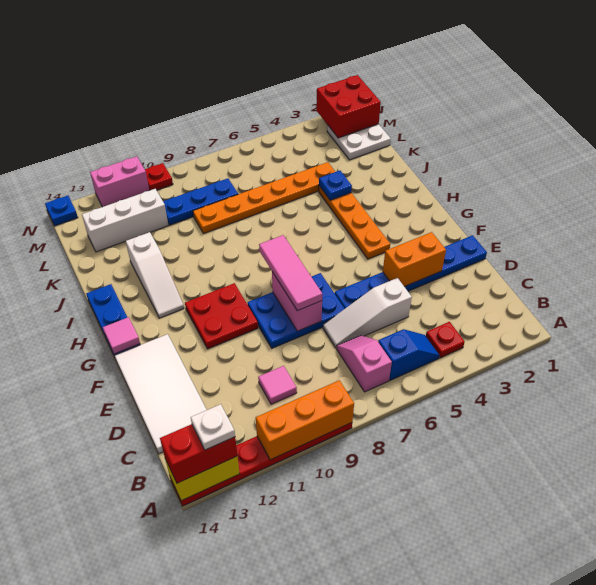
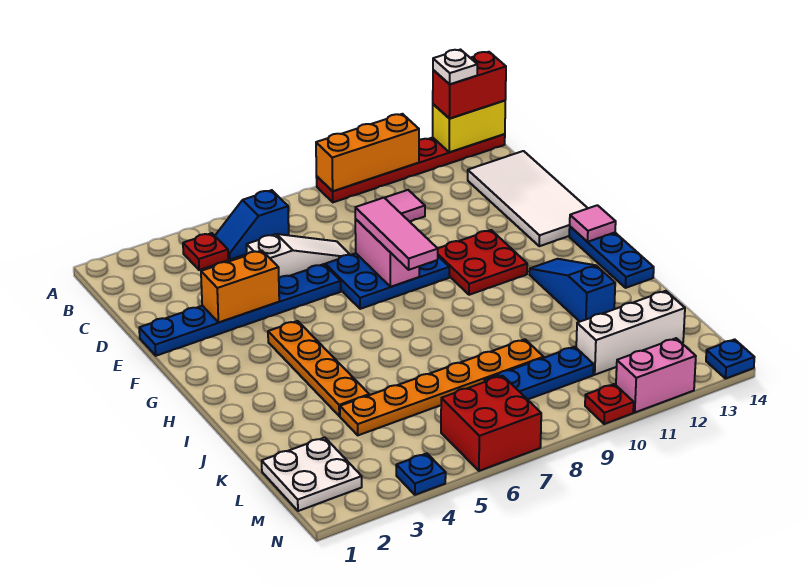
pink slope B7:C7 level 1 top B -> none
white slope H12:J12 level 1 top J -> blue slope H12:J12 level 1 top J
blue plate J4 level 2 -> blue plate N4 level 1
red brick M1:N2 level 2 -> red brick M6:N7 level 1

